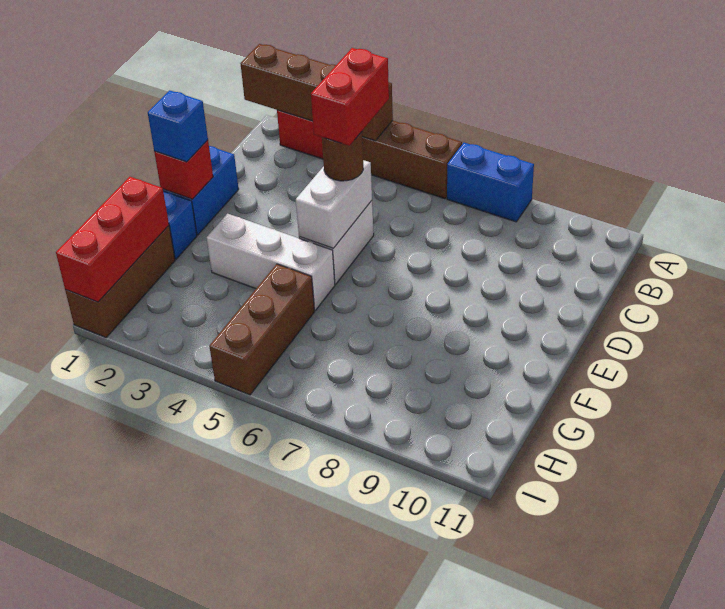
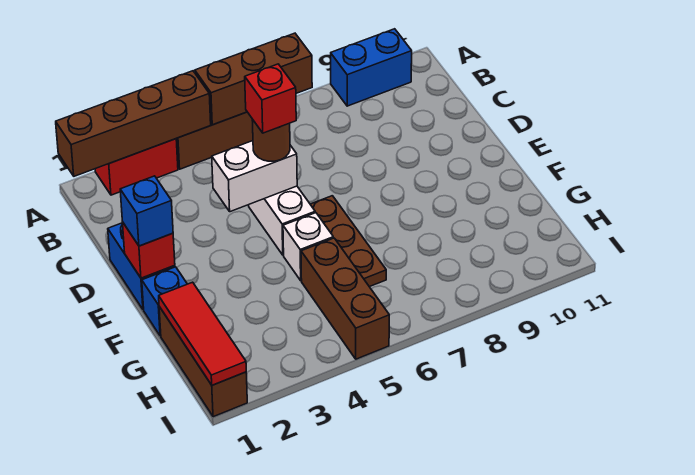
none -> brown brick A5:A7 level 2
blue brick A7:A8 level 1 -> blue brick A9:A10 level 1
red brick C5:D5 level 4 -> red brick D5 level 4
white brick D5:E5 level 2 -> white brick D4:D5 level 2
none -> brown plate E6:G6 level 1
white brick F3:F5 level 1 -> white brick F5 level 1
red brick G1:I1 level 2 -> red tile G1:I1 level 2

